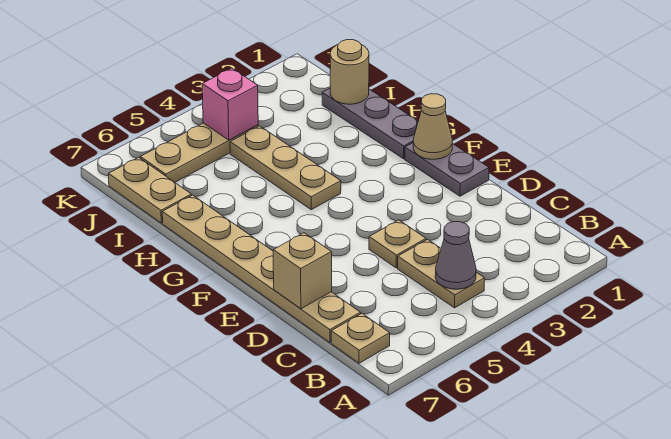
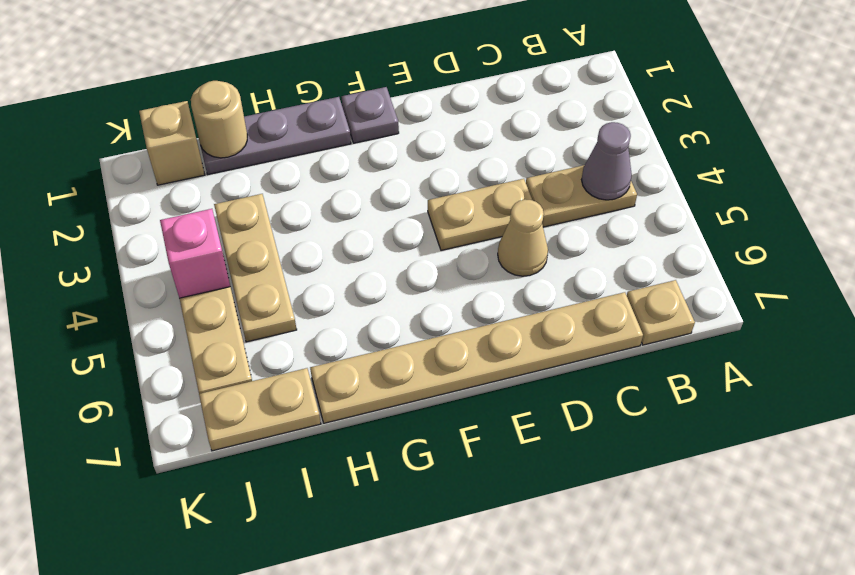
tan plate D4 level 1 -> tan plate D4:E4 level 1
tan brick D7 level 2 -> tan brick J1 level 1
grey plate E1:F1 level 1 -> grey plate F1 level 1
tan cone F1 level 2 -> tan cone D5 level 1
tan plate G4:I4 level 1 -> tan plate I3:I5 level 1

